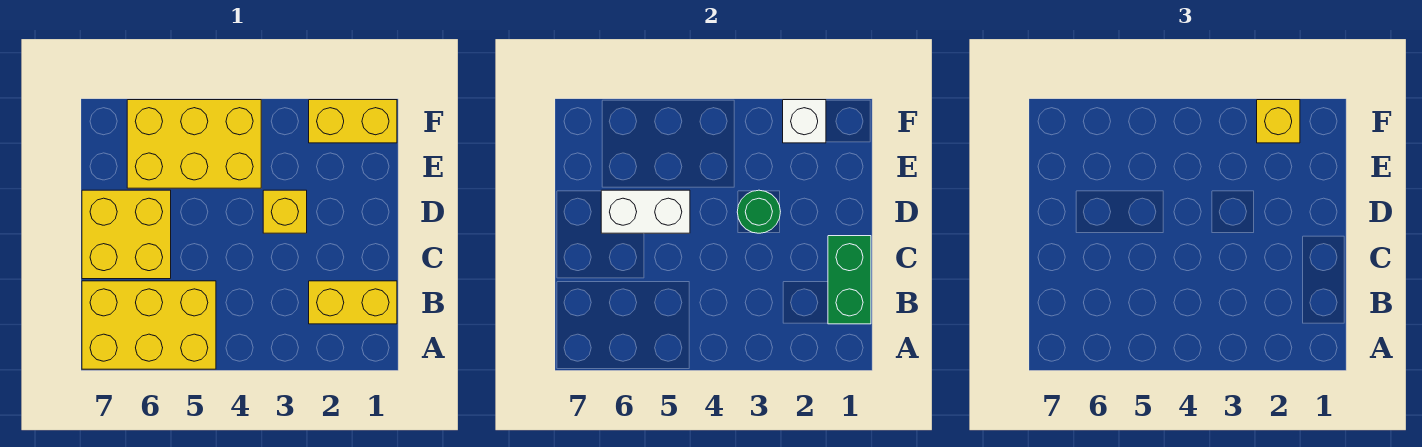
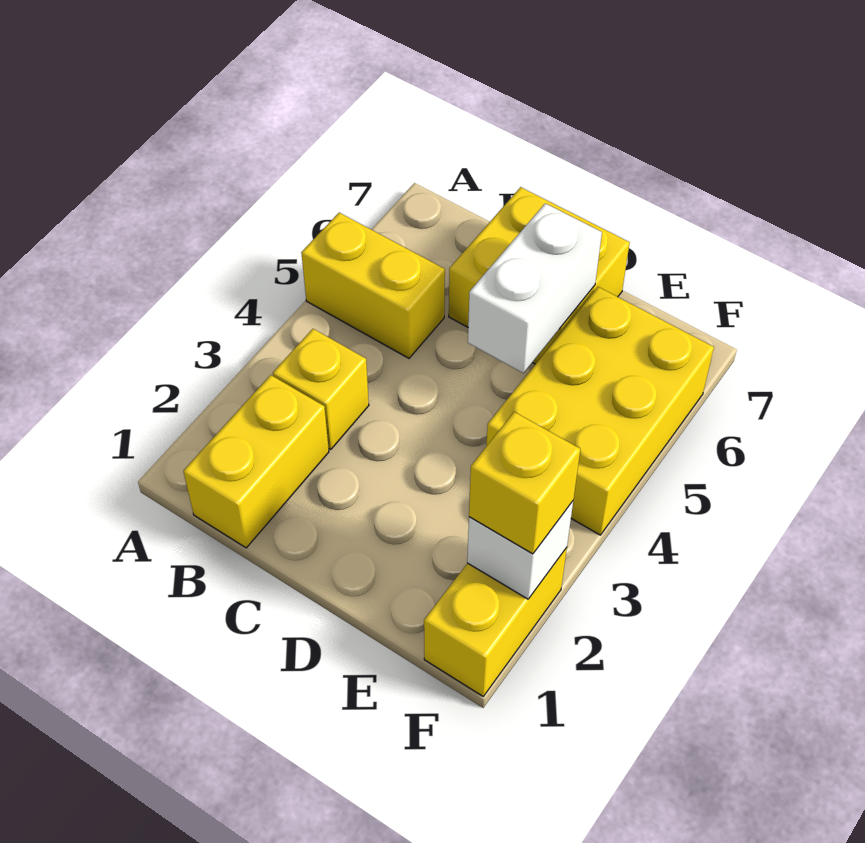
yellow brick A5:B7 level 1 -> yellow brick A5:B5 level 1
green brick B1:C1 level 2 -> none
yellow brick D3 level 1 -> yellow brick B3 level 1
green round brick D3 level 2 -> none

